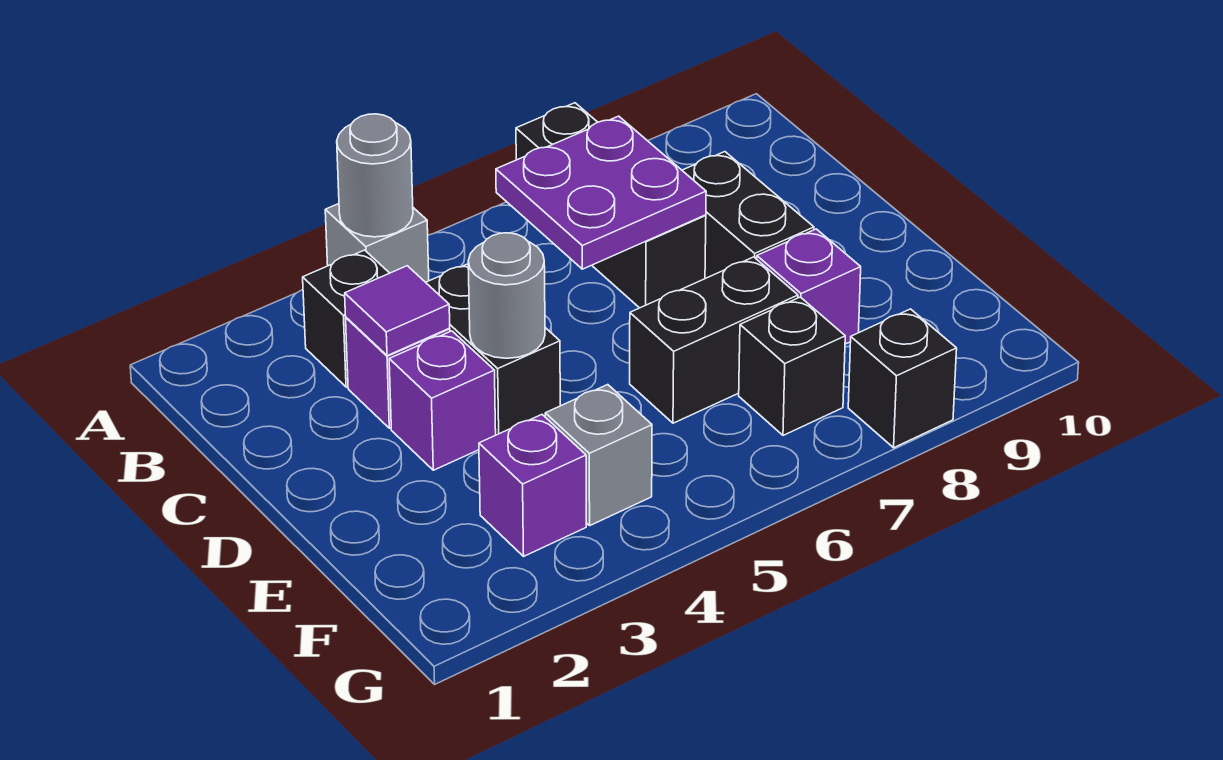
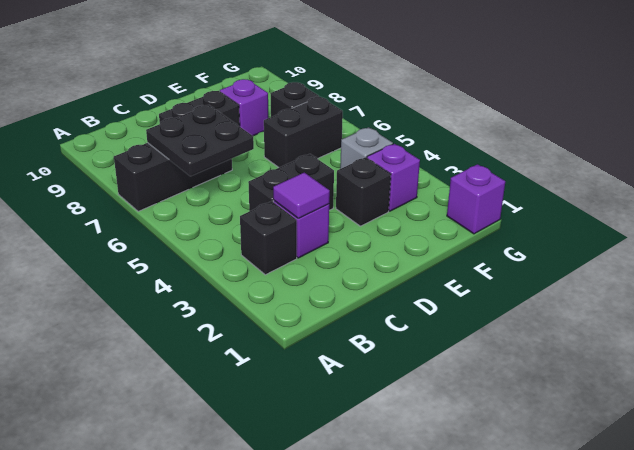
grey brick A4 level 1 -> none
grey round brick A4 level 2 -> none
purple plate B6:C7 level 2 -> black plate B6:C7 level 2
purple brick D3 level 1 -> purple brick G1 level 1
grey round brick D4 level 2 -> none
black brick E6:E7 level 1 -> black brick E6:F6 level 1
black brick G8 level 1 -> black brick E3 level 1

